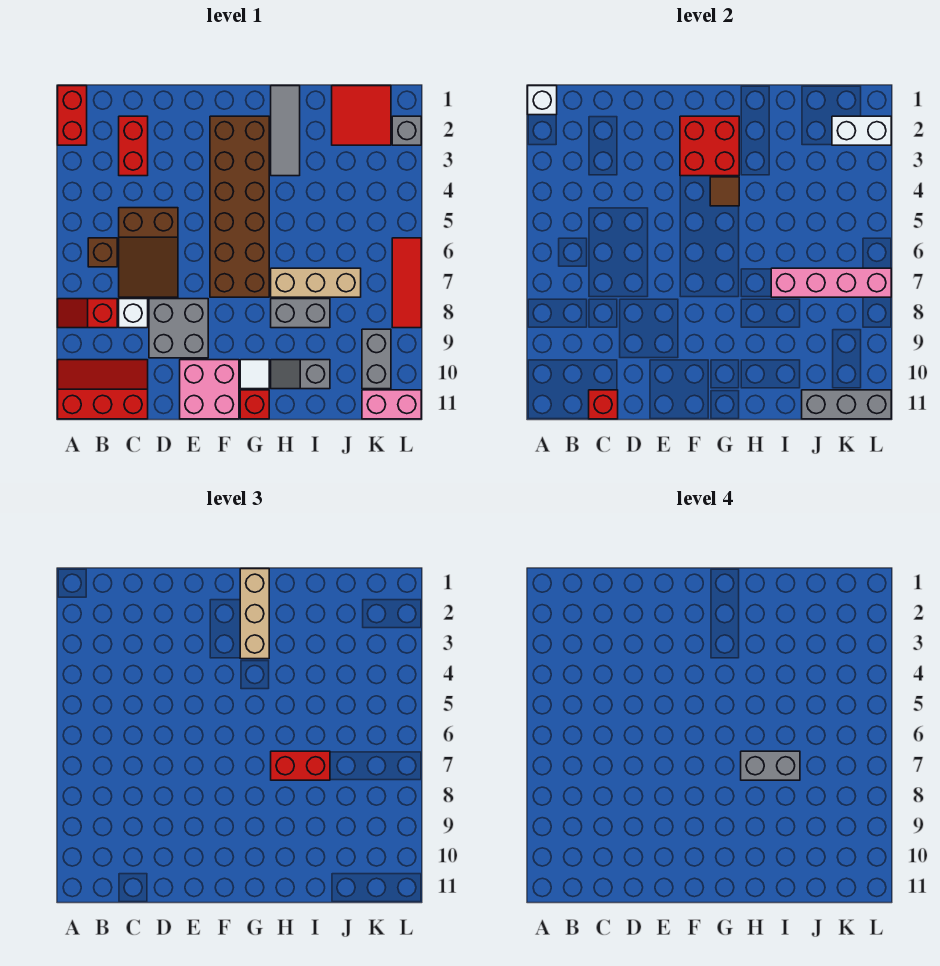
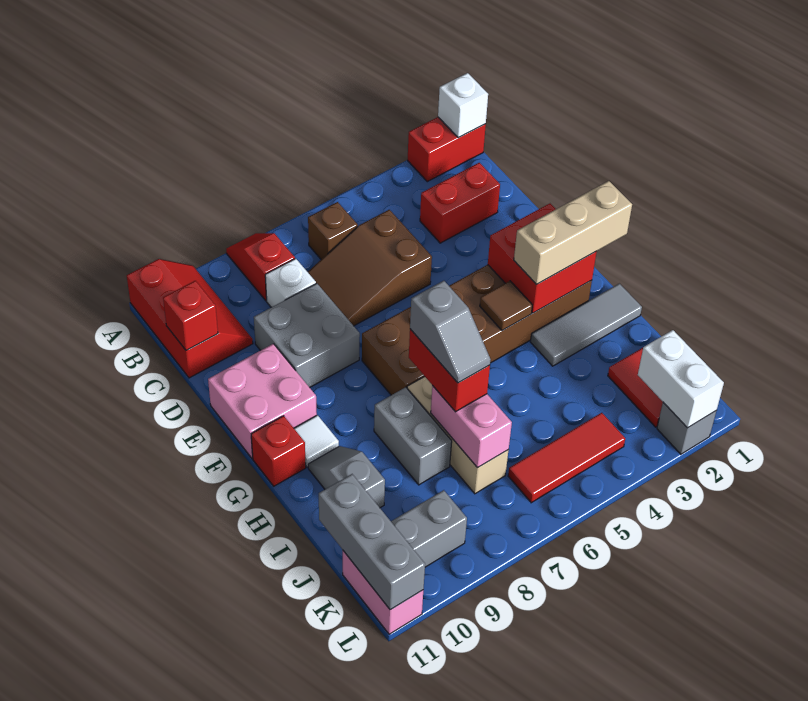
grey brick H7:I7 level 4 -> grey slope H7:I7 level 4 top H
pink brick I7:L7 level 2 -> pink brick I7:J7 level 2
red tile L6:L8 level 1 -> red tile K4:K6 level 1

